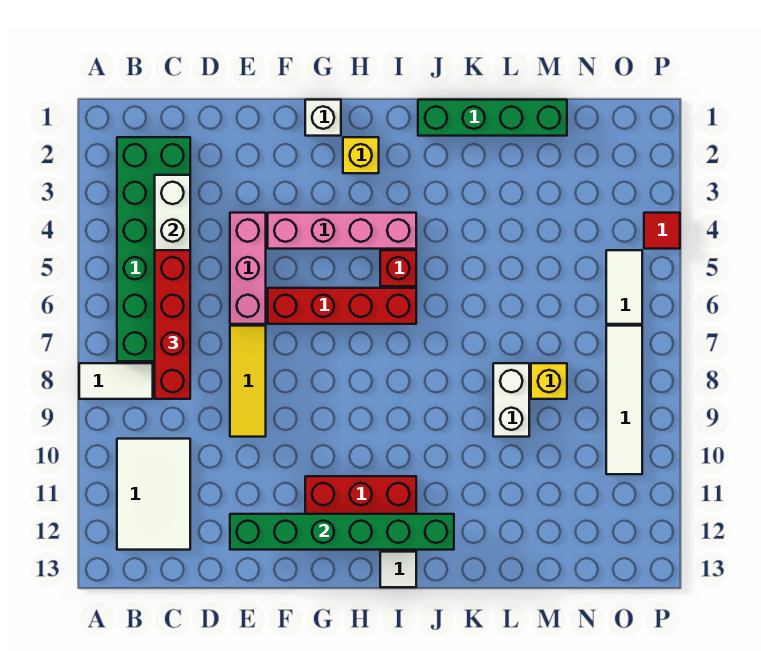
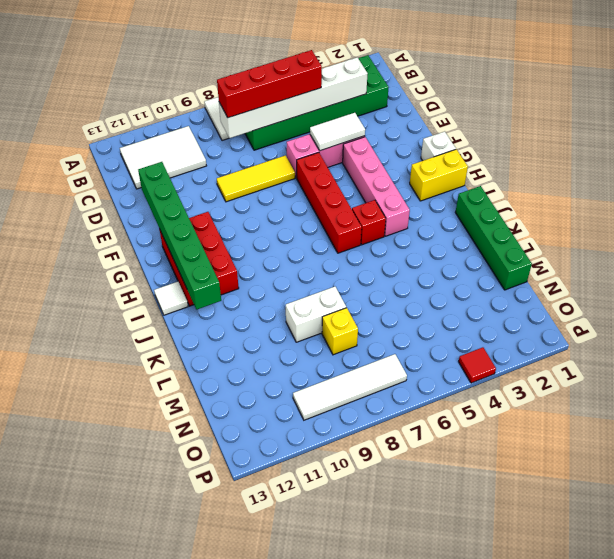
yellow brick H2 level 1 -> yellow brick H1:H2 level 1
white tile O5:O6 level 1 -> white tile E4:E5 level 2

